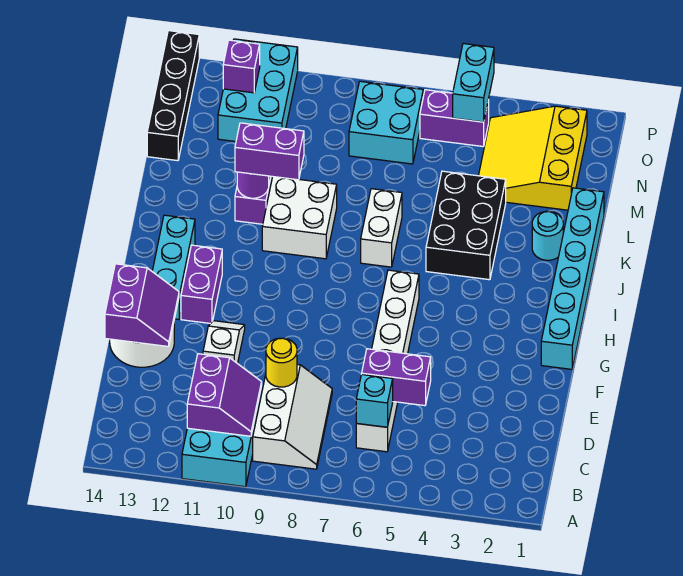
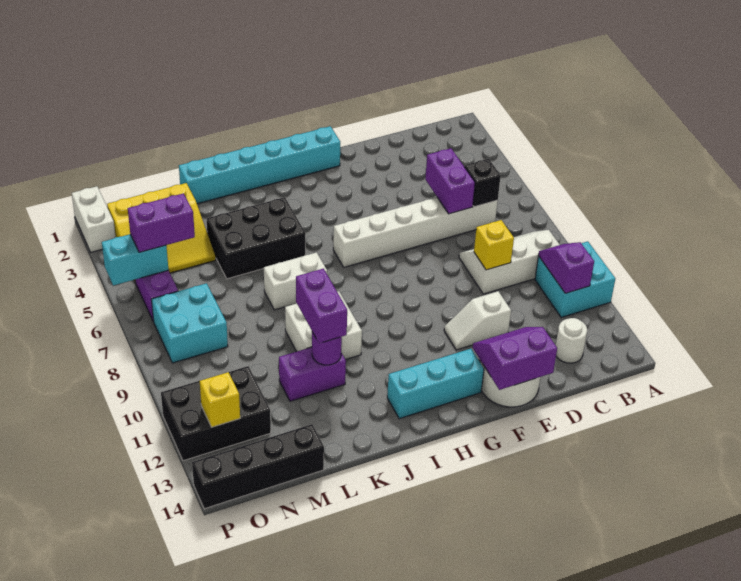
purple slope B10:C11 level 2 top 11 -> purple slope B10:B11 level 2 top 11
cyan brick C6 level 2 -> black brick C6 level 2
none -> white round brick C13 level 1
yellow round brick D9 level 2 -> yellow brick D9 level 2
purple brick G12:H12 level 1 -> purple brick N5:O5 level 3
cyan round brick K2 level 1 -> none
cyan brick N11:P12 level 1 -> black brick N11:P12 level 1
purple brick O12 level 2 -> yellow brick O12 level 2
none -> white brick P1:P2 level 1

